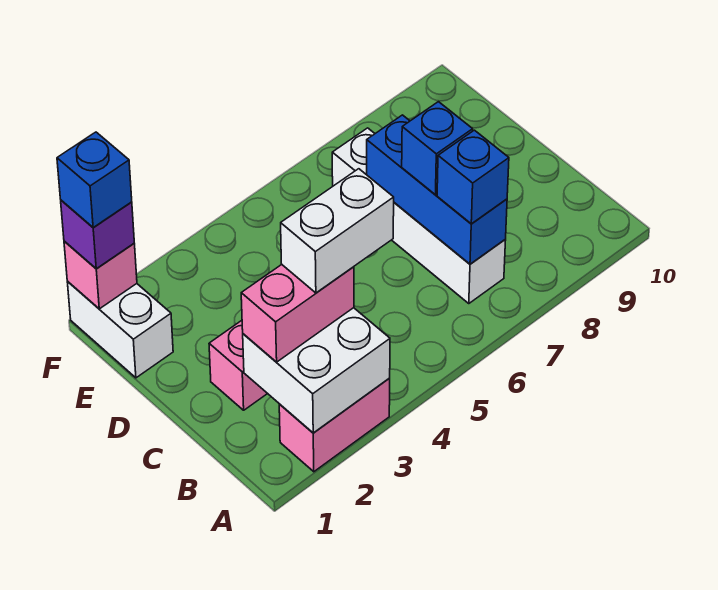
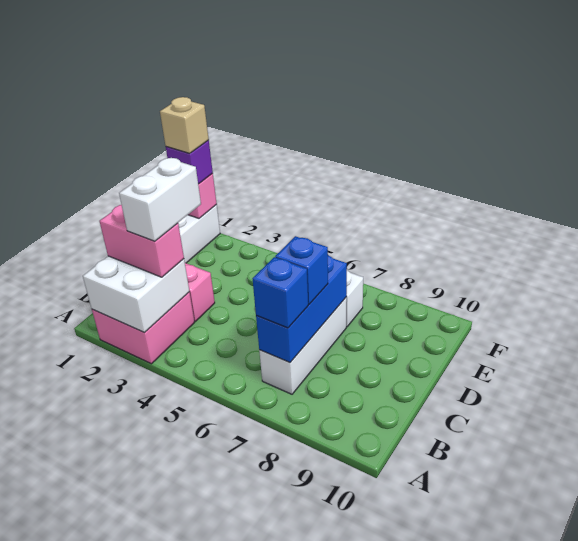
pink brick A2:A3 level 1 -> pink brick A2:B3 level 1
white brick B3:B4 level 4 -> white brick B3:C3 level 4
blue brick F1 level 4 -> tan brick F1 level 4

